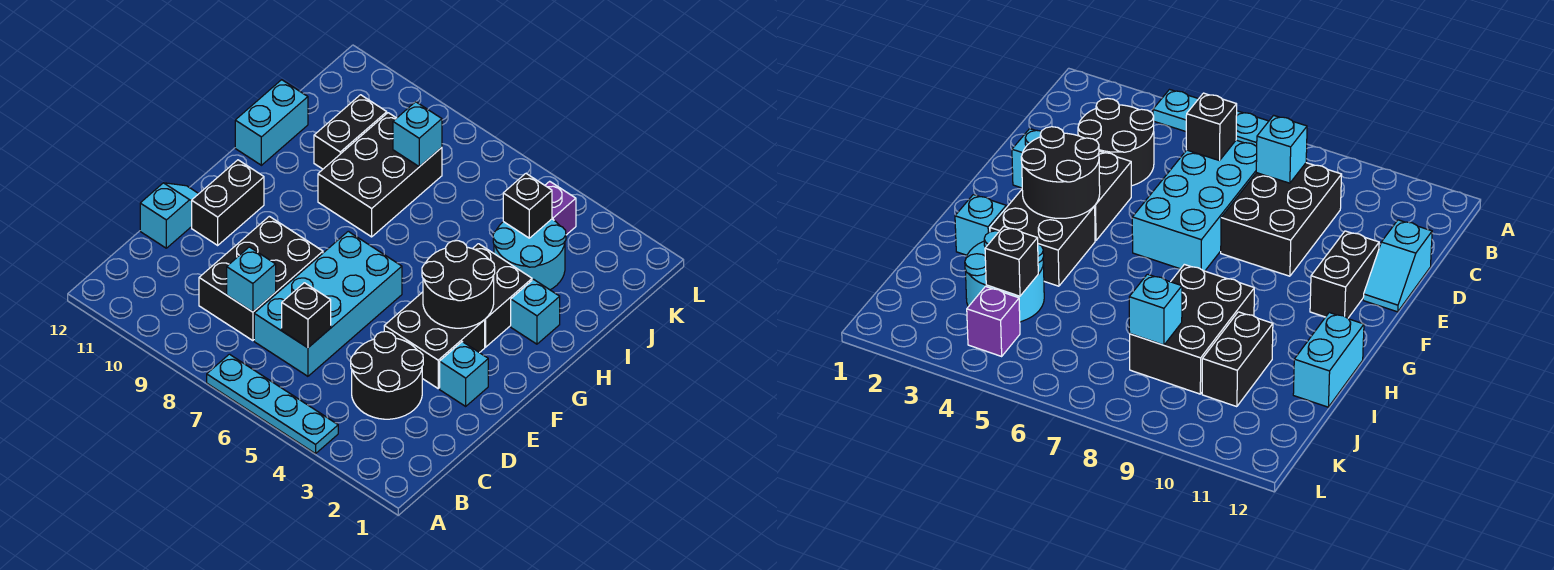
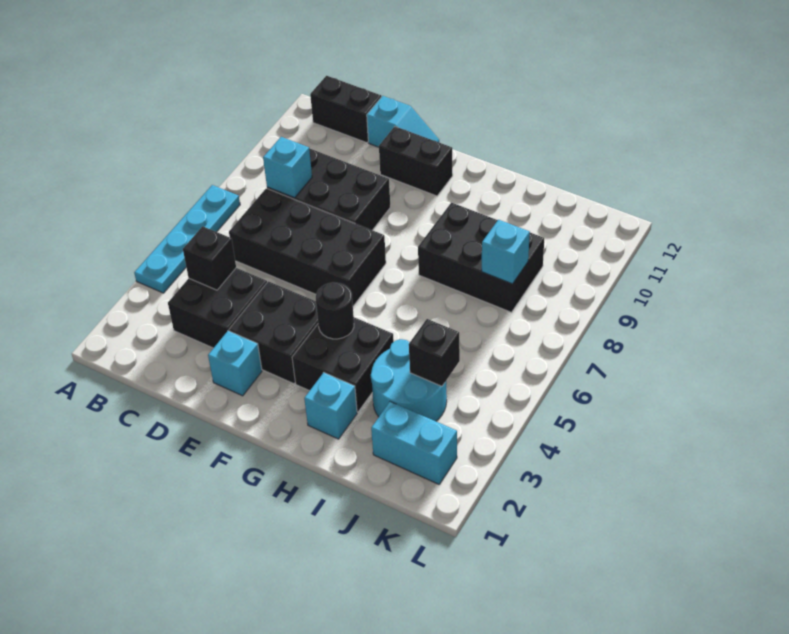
black round brick C3:D4 level 1 -> black brick C3:D4 level 1
cyan brick C6:F7 level 1 -> black brick C6:F7 level 1
black brick C6 level 2 -> black brick C4 level 2
black round brick F3:G4 level 2 -> black round brick G4 level 2
cyan brick H12:I12 level 1 -> cyan brick J2:K2 level 1
black brick I10:J10 level 1 -> black brick B12:C12 level 1
purple brick K4 level 1 -> none

